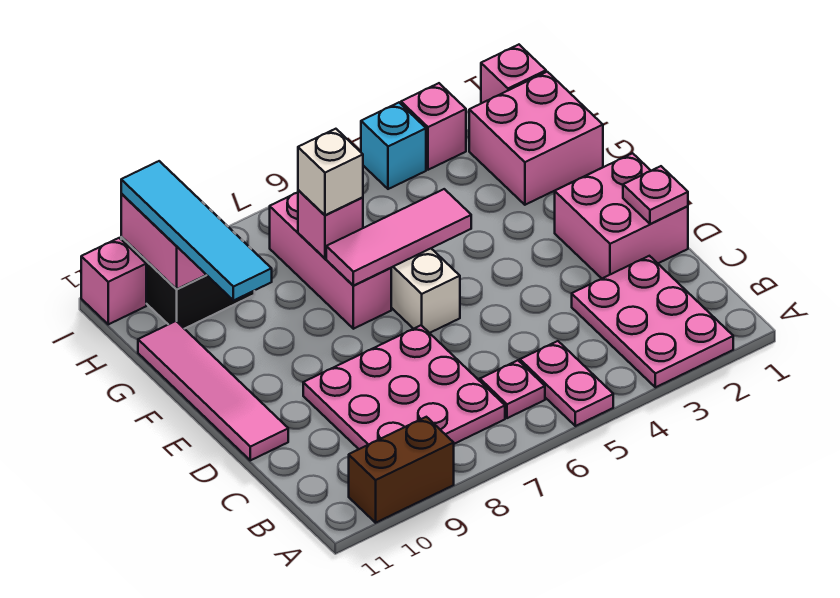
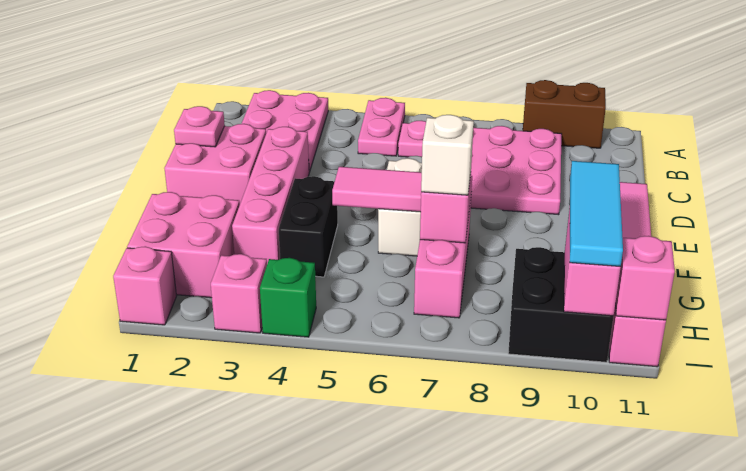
none -> pink brick D3:G3 level 1
none -> black brick F4:G4 level 1
cyan tile F10:I10 level 3 -> cyan tile G10:I10 level 3
cyan brick I4 level 1 -> green brick I4 level 1
none -> pink brick I11 level 2

